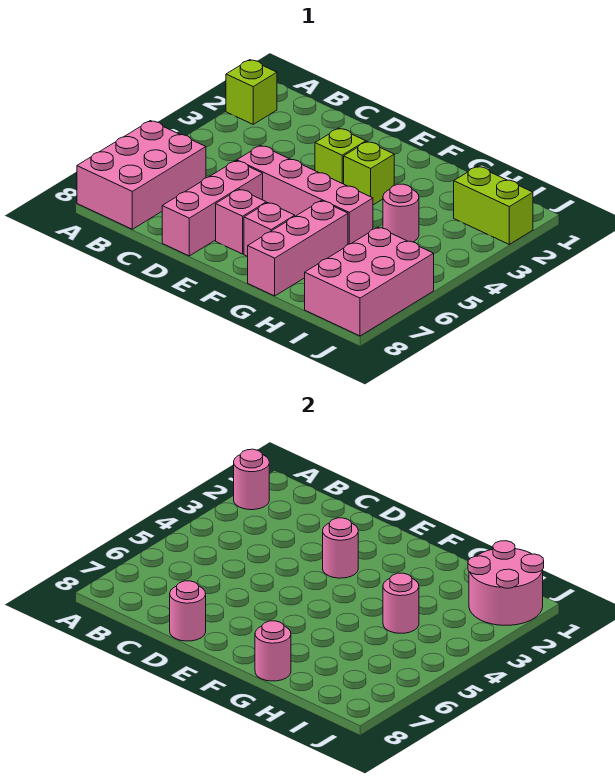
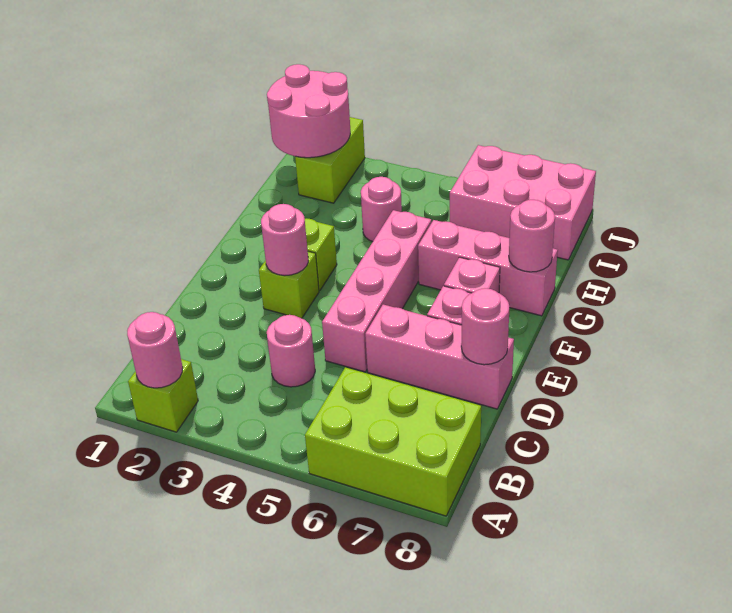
pink brick A6:B8 level 1 -> lime brick A6:B8 level 1
pink round brick H4 level 2 -> pink round brick C4 level 1

